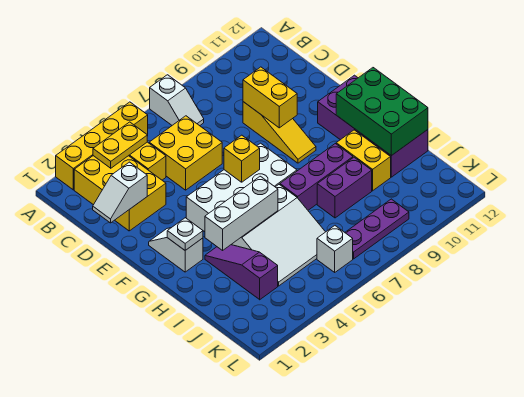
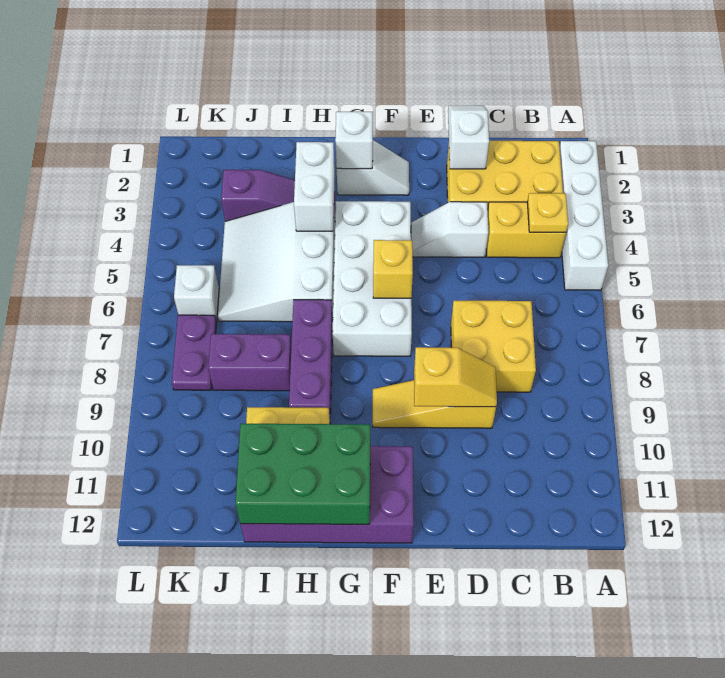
yellow brick A2:A5 level 1 -> white brick A2:A5 level 1
white slope A7:B7 level 1 top A -> white slope D4:E4 level 1 top D
yellow plate B3:B4 level 2 -> yellow plate B4 level 2
yellow brick C5:D6 level 1 -> yellow brick C7:D8 level 1
yellow brick D9:E9 level 2 -> yellow slope D9:E9 level 2 top E
white plate G2 level 2 -> white brick G2 level 2
white brick H3:H5 level 2 -> white brick H3:H4 level 2
purple brick I8:I9 level 1 -> purple brick I8:J8 level 1
purple plate K7:K9 level 1 -> purple plate K7:K8 level 1

